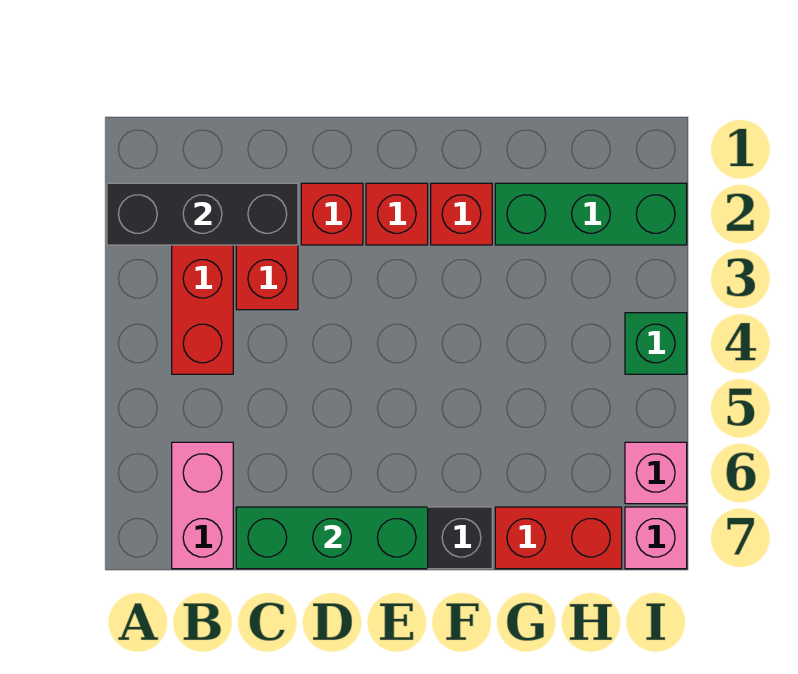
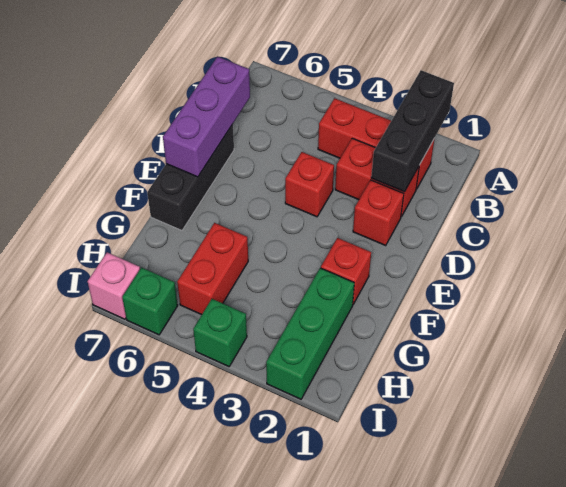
pink brick B6:B7 level 1 -> none
green brick C7:E7 level 2 -> purple brick C7:E7 level 2
red brick E2 level 1 -> red brick D4 level 1
red brick G7:H7 level 1 -> red brick G5:H5 level 1
pink brick I6 level 1 -> green brick I6 level 1

